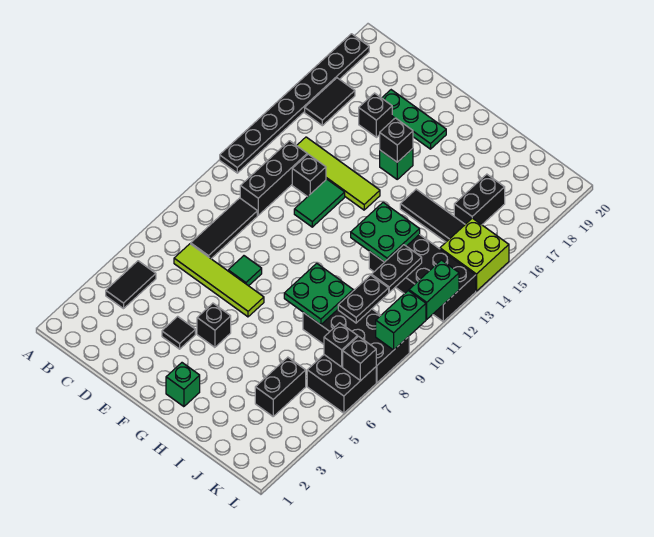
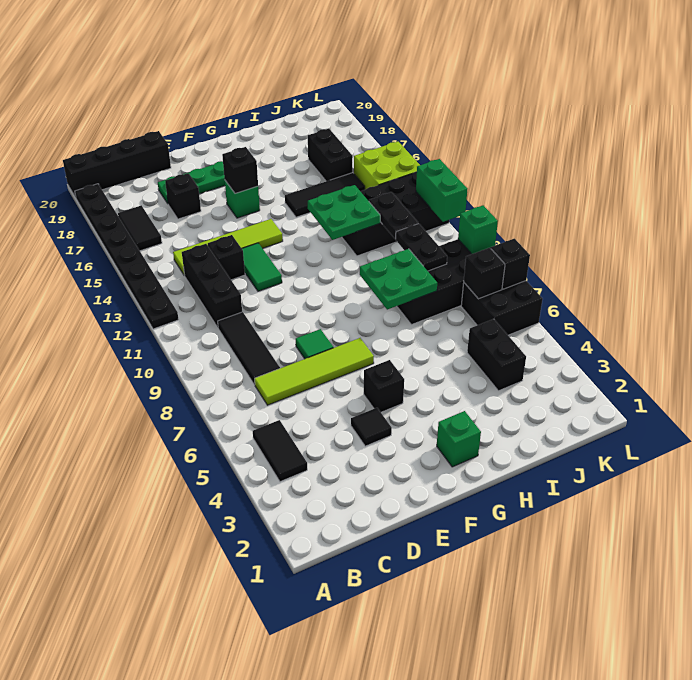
none -> black brick A20:D20 level 1
green brick L9:L10 level 2 -> green brick L9 level 2

